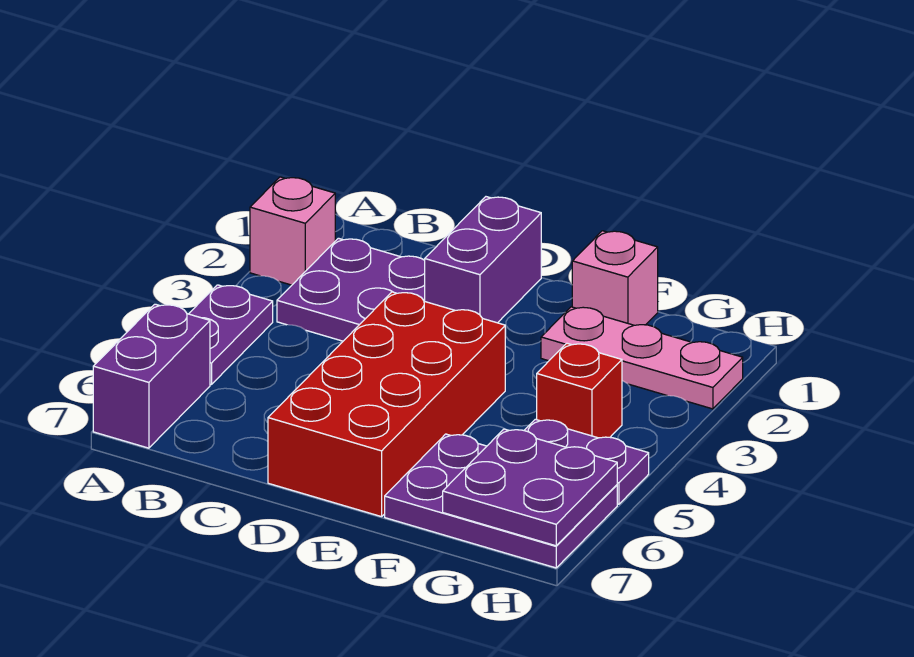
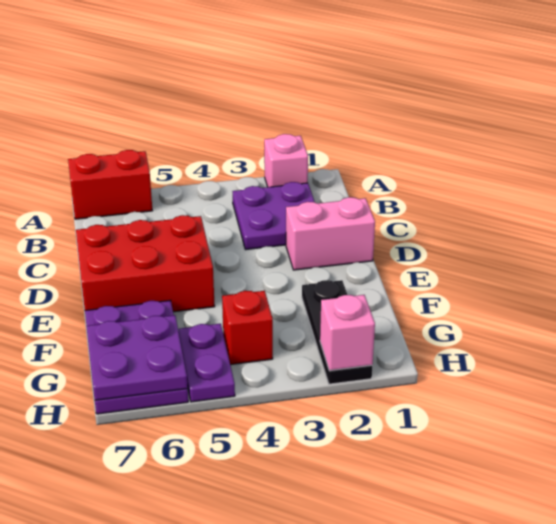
purple plate A4:A5 level 1 -> none
purple brick A6:A7 level 1 -> red brick A6:A7 level 1
purple brick D1:D2 level 1 -> pink brick D1:D2 level 1
red brick D4:E7 level 1 -> red brick D5:E7 level 1
pink brick F1 level 1 -> pink brick H2 level 2
pink plate F2:H2 level 1 -> black plate F2:H2 level 1

